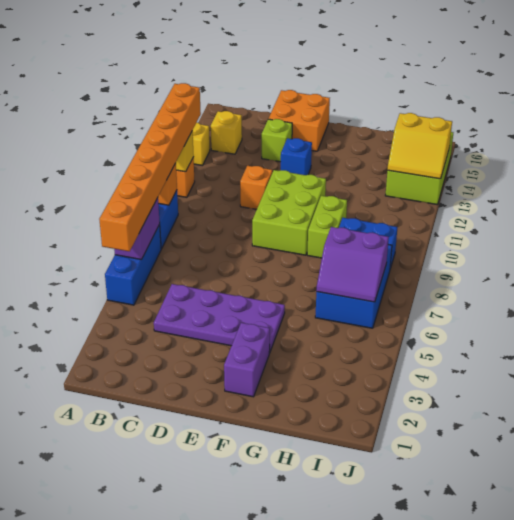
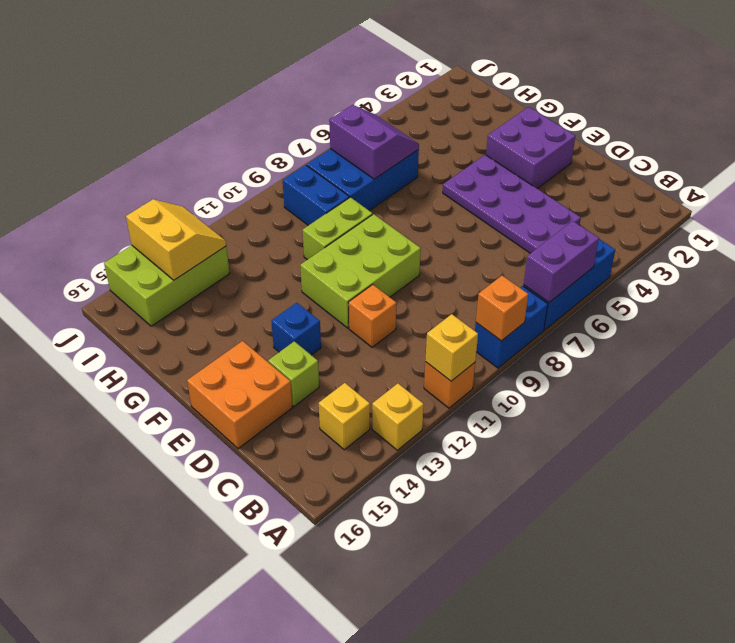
orange brick A5:A12 level 3 -> none
purple brick F2:F3 level 1 -> purple brick E2:F3 level 1

